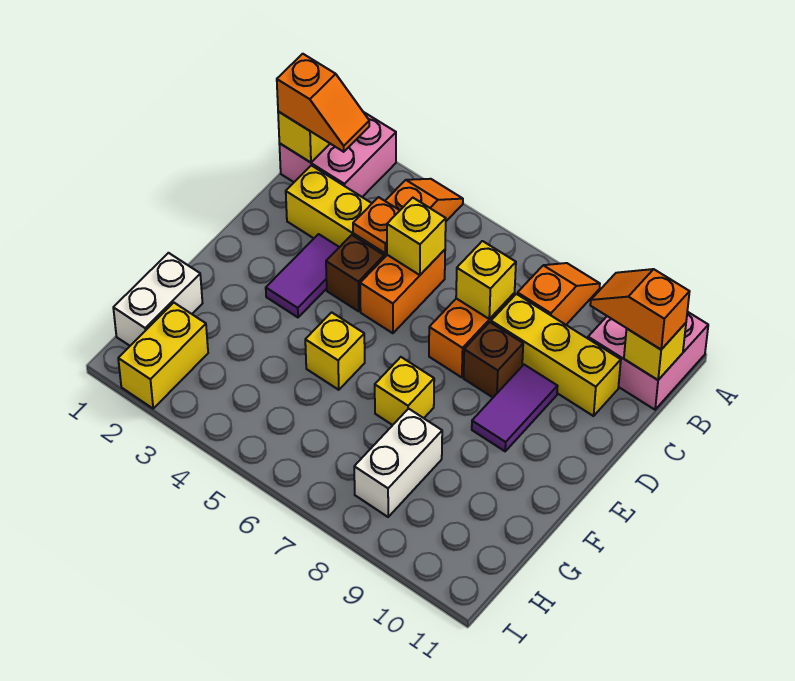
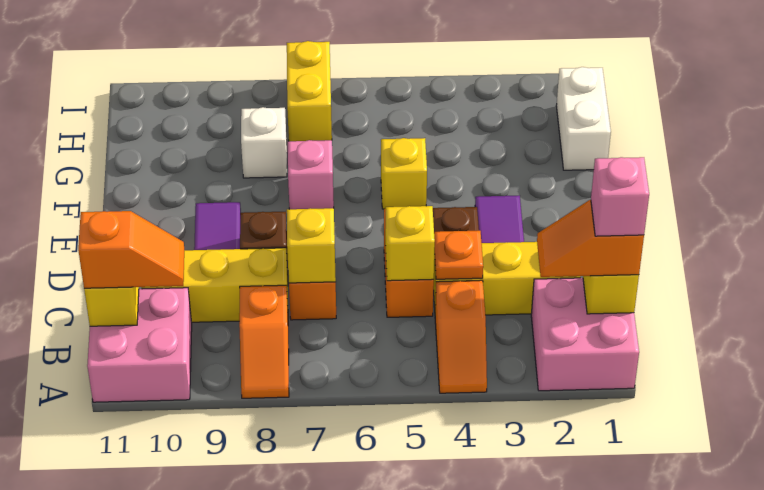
none -> pink brick B1 level 4
yellow brick F7 level 1 -> pink brick F7 level 1
white brick G8:H8 level 1 -> white brick G8 level 1
yellow brick H2:I2 level 1 -> yellow brick H7:I7 level 1

